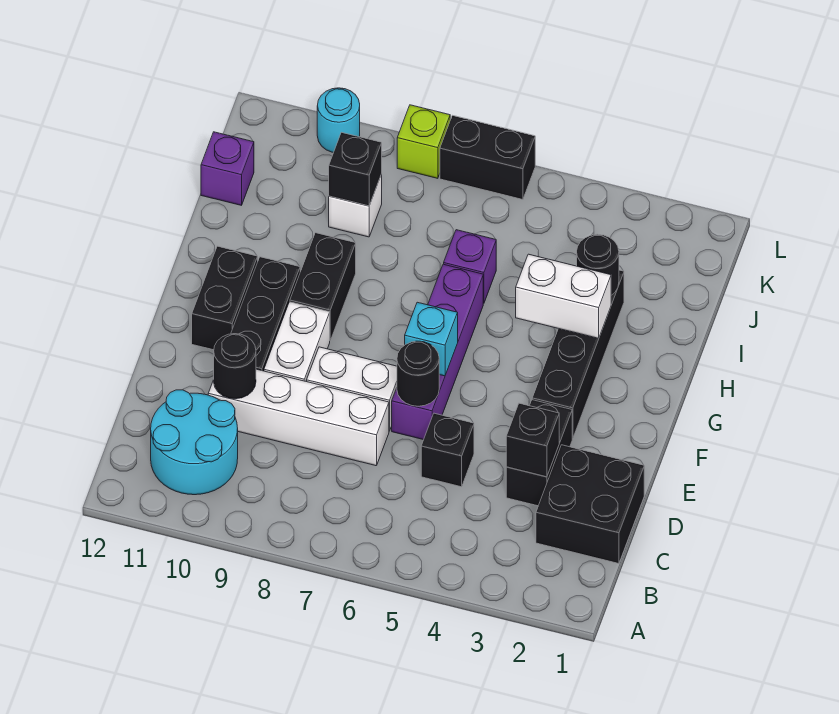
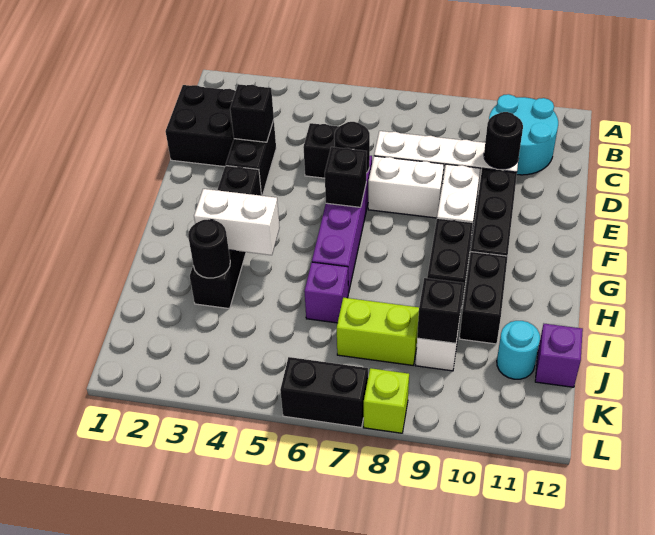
cyan brick F6 level 2 -> black brick F6 level 2
black brick F11:G11 level 1 -> black brick H10:I10 level 1
none -> lime brick J7:J8 level 1
cyan round brick L10 level 1 -> cyan round brick J11 level 1

